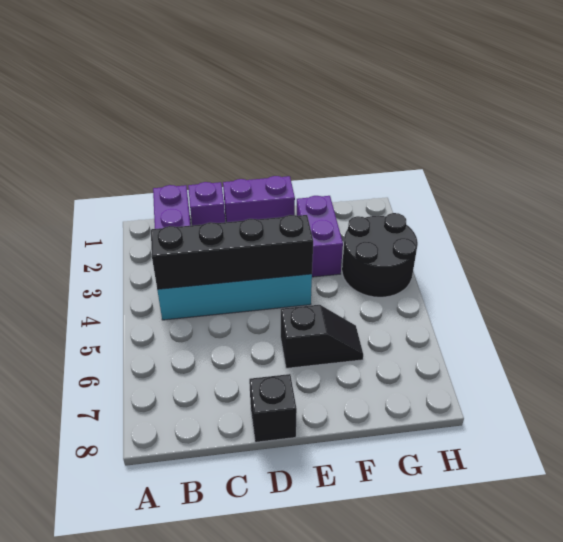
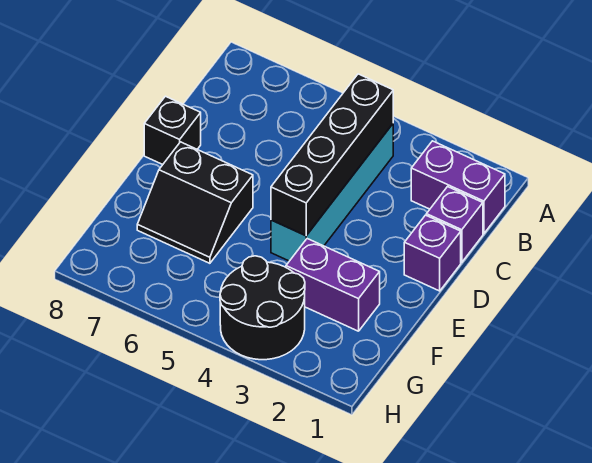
purple brick D1:E1 level 1 -> purple brick D1 level 1
black slope E6:F6 level 1 top E -> black slope E6:F7 level 1 top E

